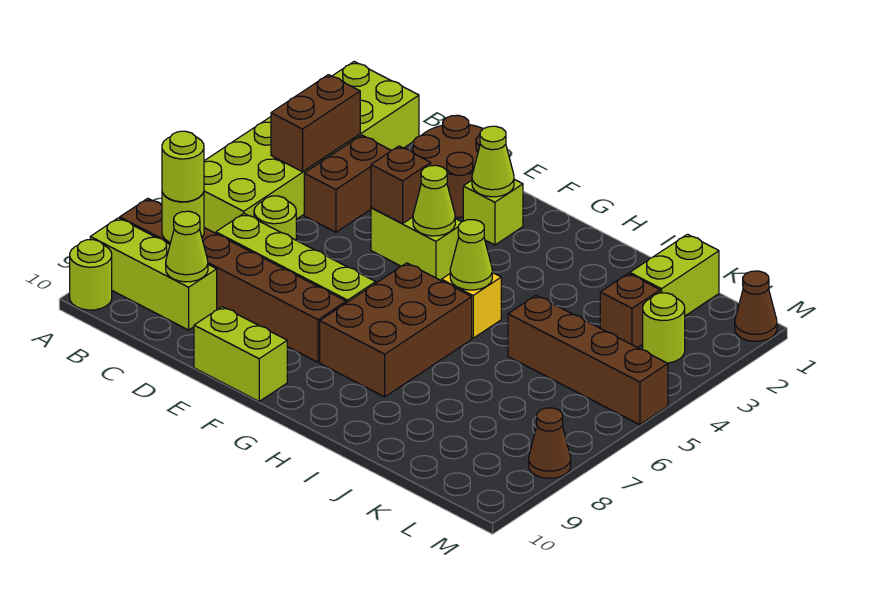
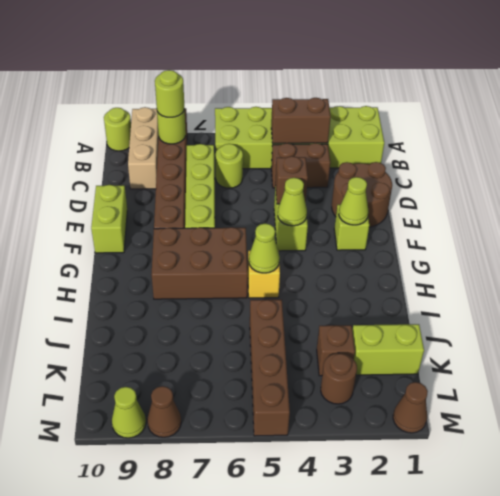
lime brick A9:C9 level 1 -> tan brick A9:C9 level 1
lime cone C9 level 2 -> lime cone M9 level 1
lime round brick L3 level 1 -> brown round brick L3 level 1

